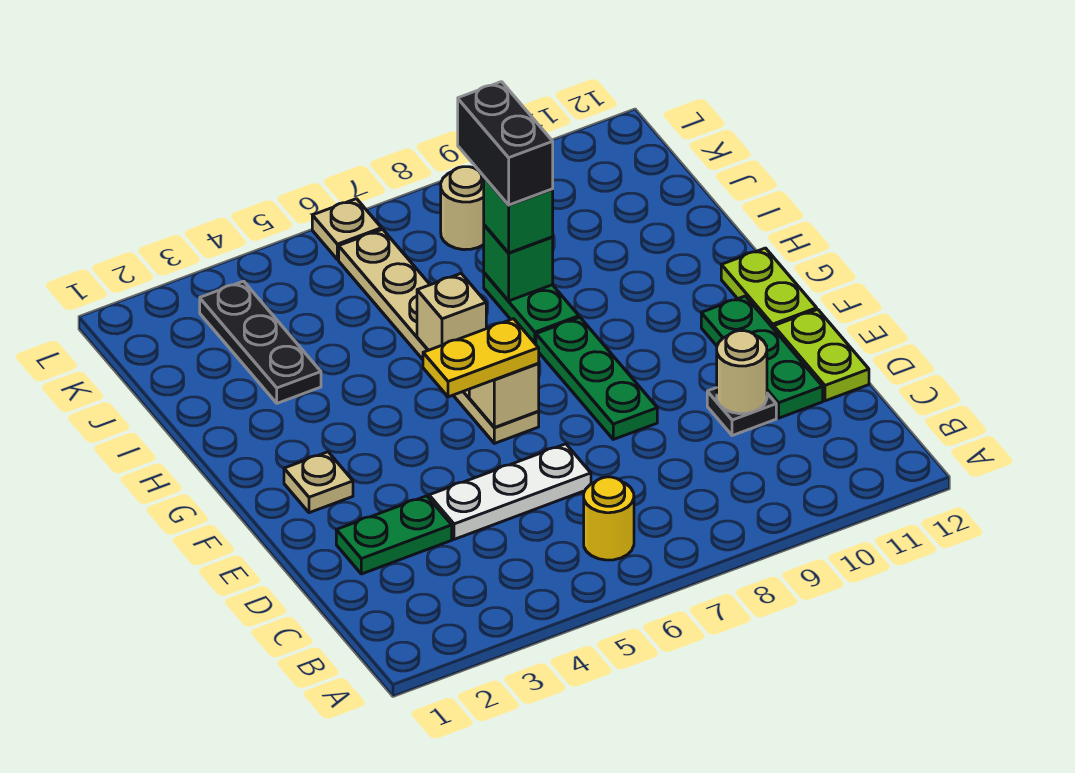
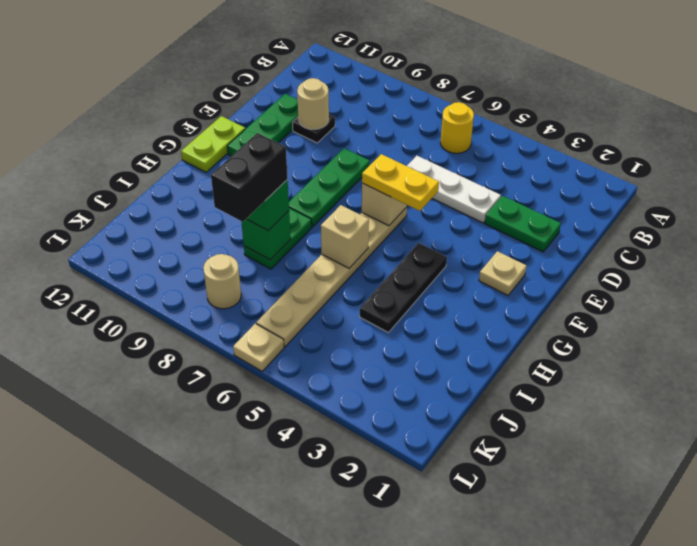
lime plate D12:E12 level 1 -> none
black plate I3:K3 level 1 -> black plate G4:I4 level 1

